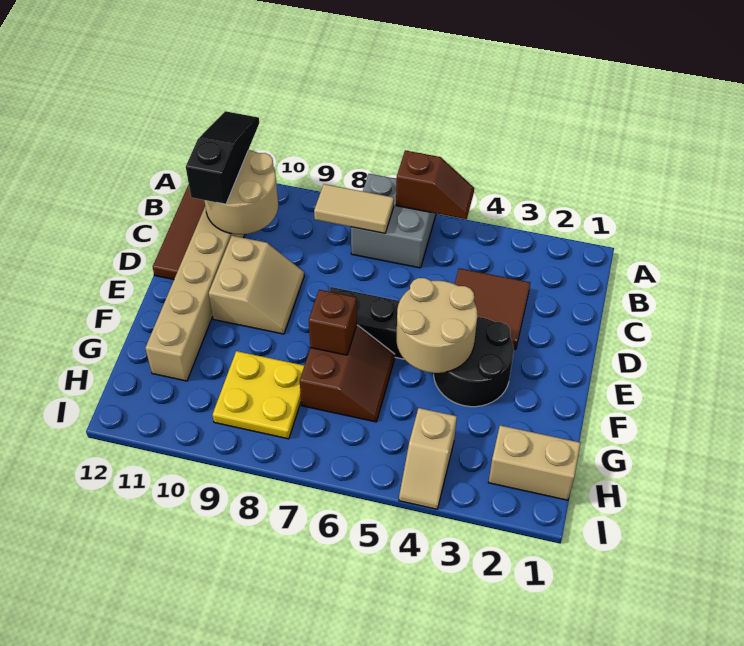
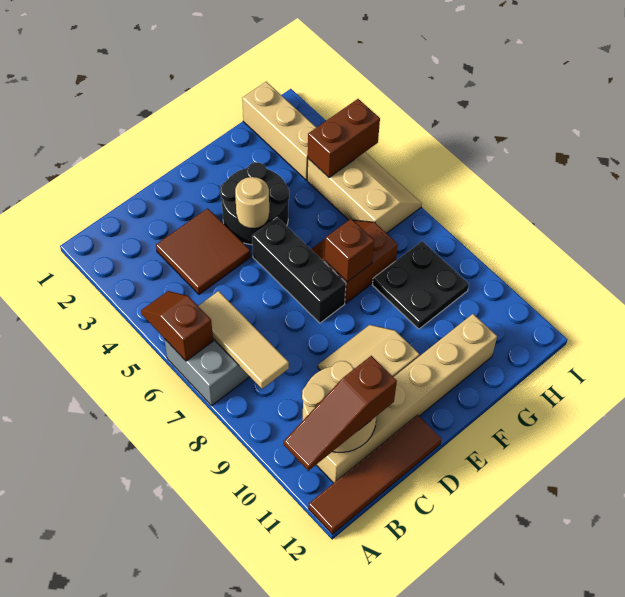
black slope A11:C11 level 3 top C -> brown slope A11:C11 level 3 top C
tan tile B7:B8 level 2 -> tan tile B6:B8 level 2
tan round brick E4:F5 level 2 -> tan round brick E4 level 2
yellow plate G8:H9 level 1 -> black plate G8:H9 level 1
tan brick H1:H2 level 1 -> tan brick H1:H3 level 1
tan slope H4:I4 level 1 top H -> tan slope H4:I6 level 1 top H
none -> brown brick H4:I4 level 2

